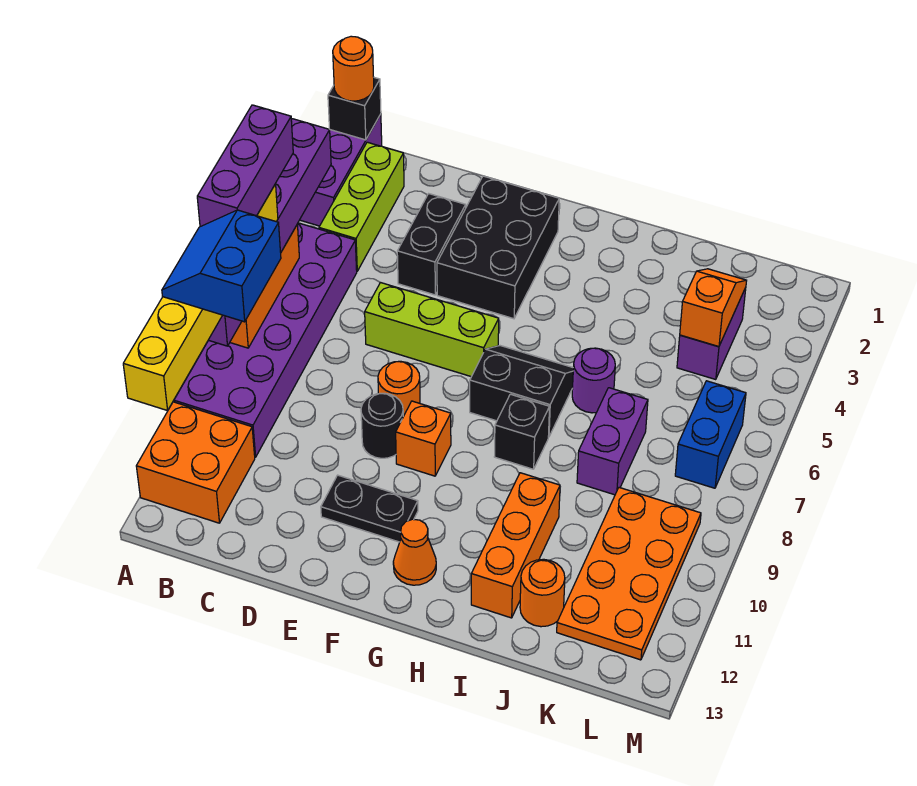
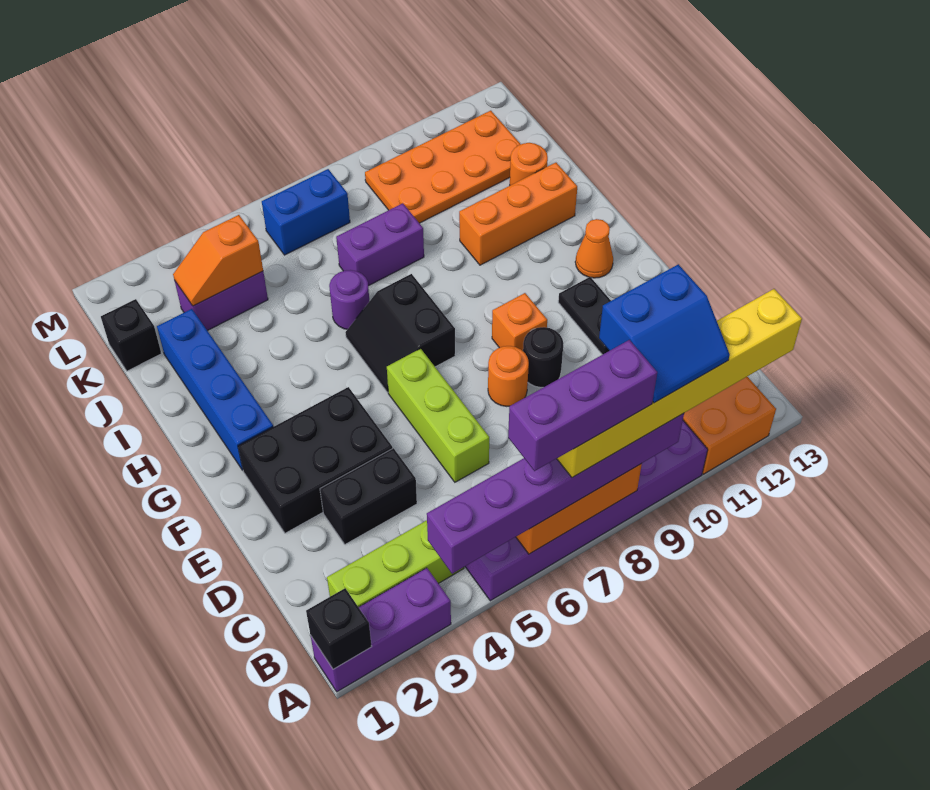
orange round brick A1 level 3 -> none
none -> blue brick G2:J2 level 1
black brick H8 level 1 -> black brick K1 level 1

